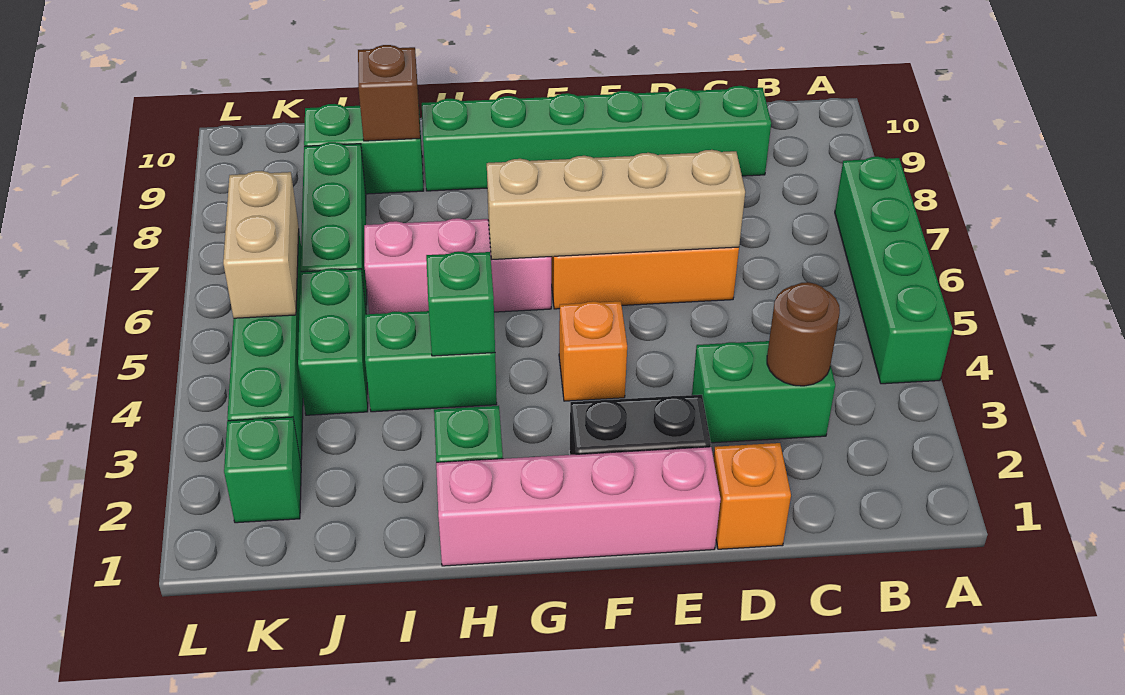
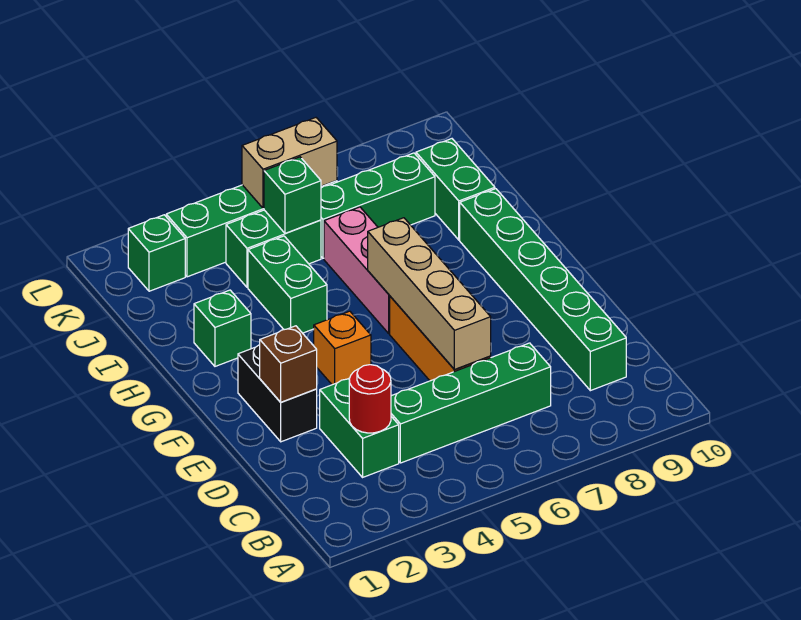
green brick A4:A7 level 1 -> green brick C4:C7 level 1
brown round brick C3 level 2 -> red round brick C3 level 2
orange brick D1 level 1 -> none
pink brick E1:H1 level 1 -> none
green brick H4 level 2 -> green brick J5 level 2
brown brick I9 level 2 -> brown brick E2 level 2

